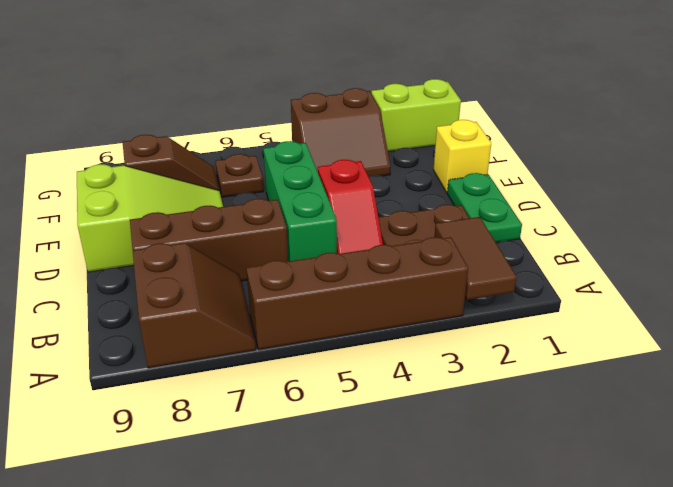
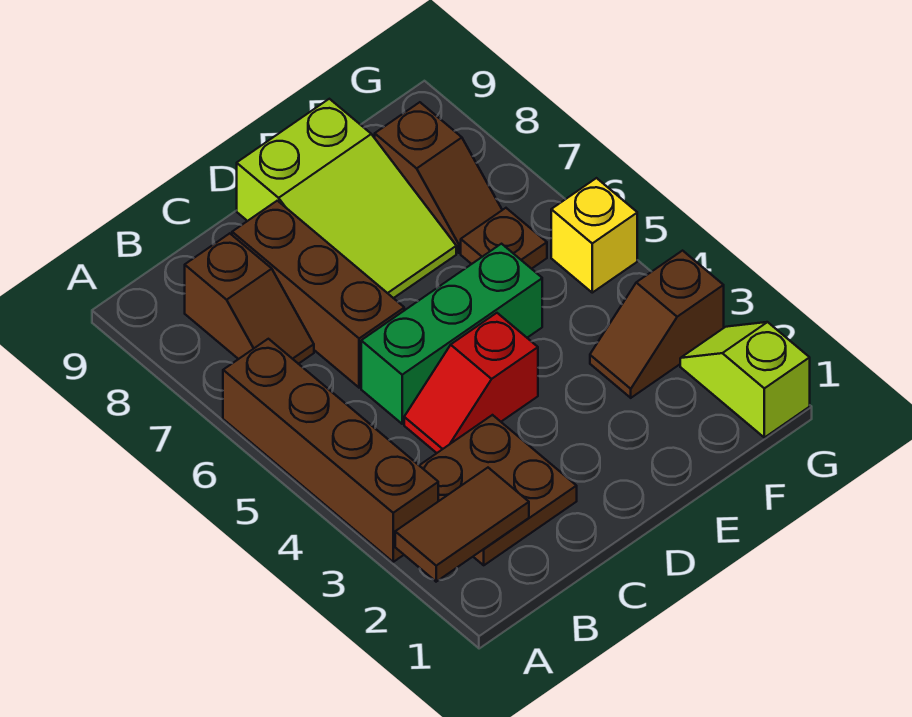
brown slope A7:B8 level 1 top 8 -> brown slope B7:B8 level 1 top 8
green plate C1:D1 level 1 -> none
yellow brick E1 level 1 -> yellow brick G5 level 1
brown slope F3:G4 level 1 top G -> brown slope F3:G3 level 1 top G
lime brick G1:G2 level 1 -> lime slope G1:G2 level 1 top 1

